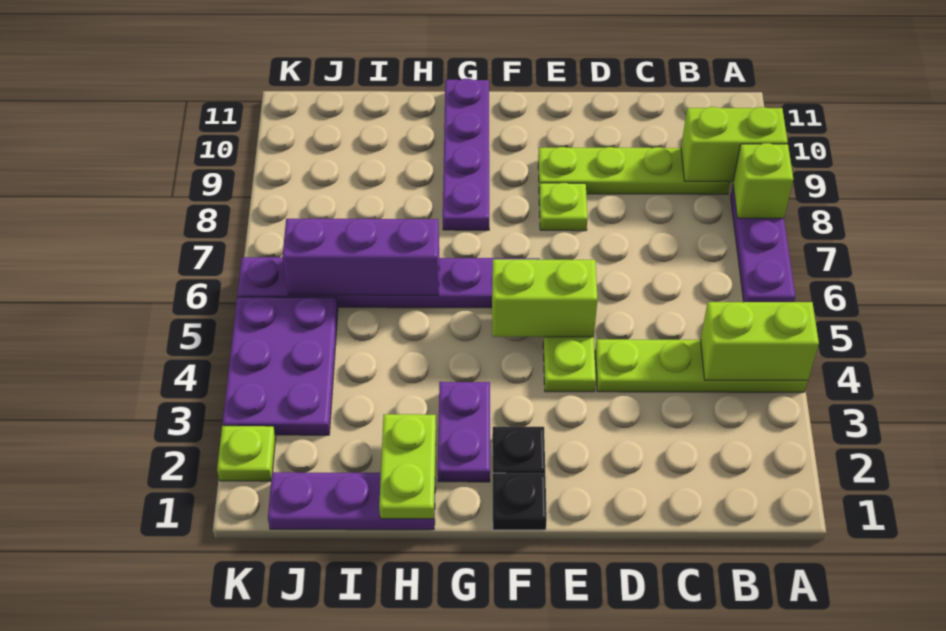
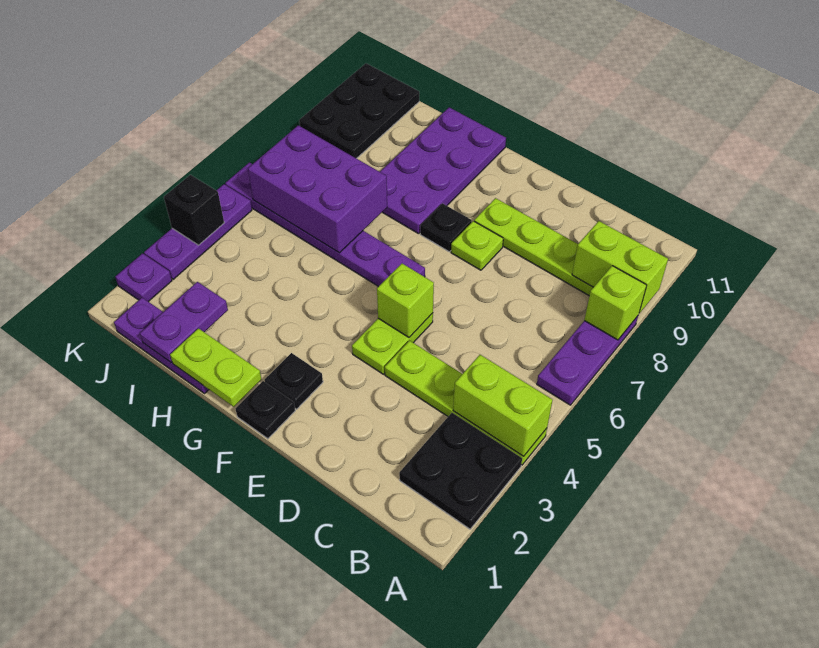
none -> black plate A2:B3 level 1
lime brick E5:F5 level 2 -> lime brick E5 level 2
none -> black plate F8 level 1
purple plate G2:G3 level 1 -> purple plate I1:I2 level 2
purple plate G8:G11 level 1 -> purple plate G8:H11 level 1
lime plate H1:H2 level 2 -> lime plate G1:H1 level 2
purple brick H6:J6 level 2 -> purple brick H6:J7 level 2
purple plate J3:K5 level 1 -> purple plate K3:K5 level 1
none -> black plate J9:K11 level 1
lime plate K2 level 1 -> purple plate K2 level 1
none -> black brick K4 level 2

